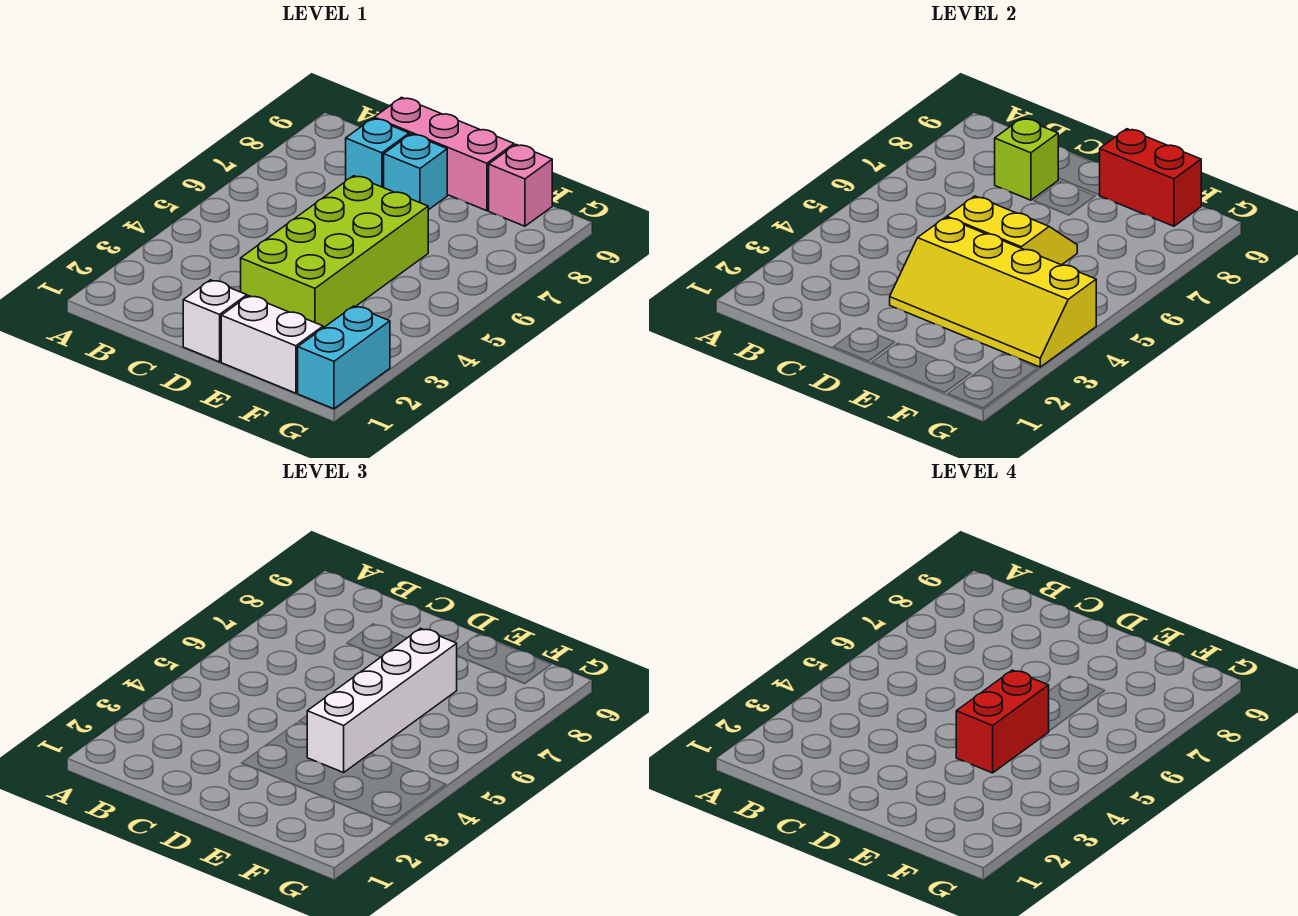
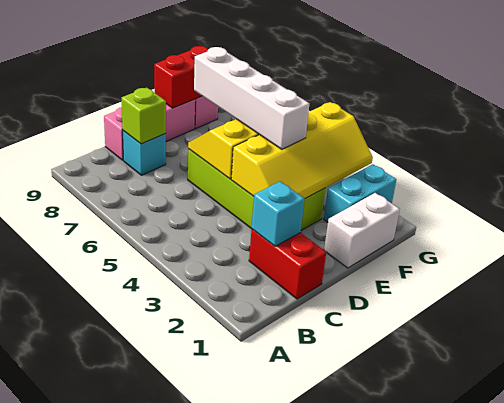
white brick D1 level 1 -> none
cyan brick D8 level 1 -> cyan brick C2 level 2
red brick E4:E5 level 4 -> red brick C1:C2 level 1
cyan brick G1:G2 level 1 -> cyan brick F2:G2 level 1

